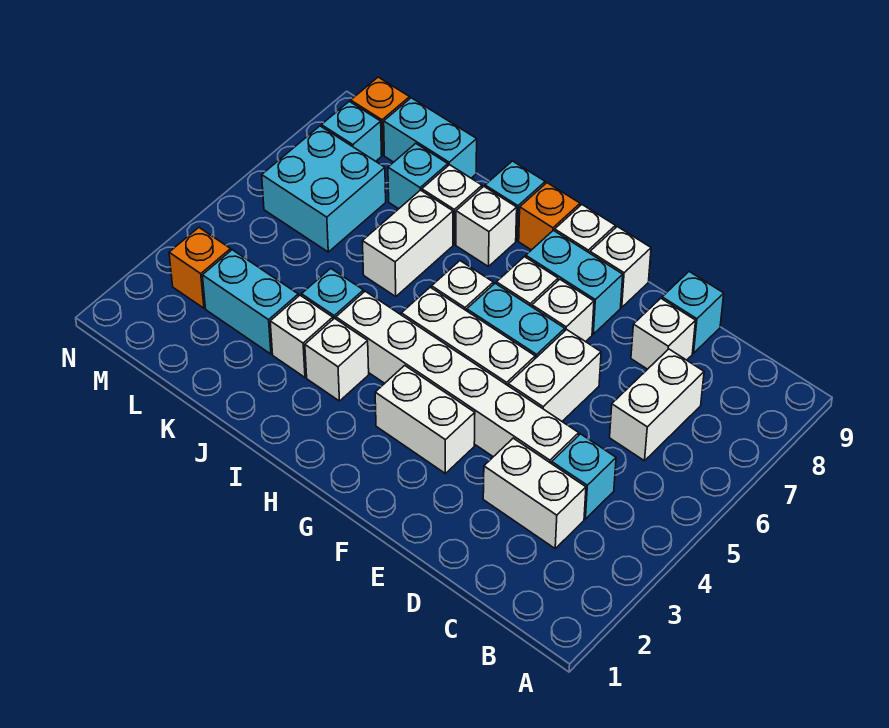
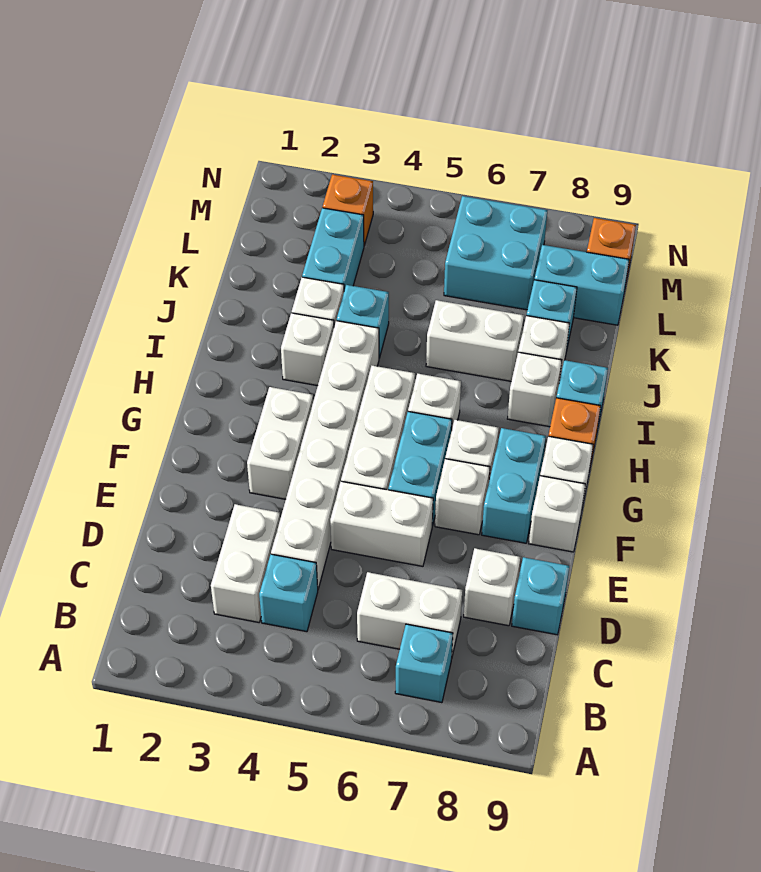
cyan brick K9:L9 level 1 -> cyan brick L8:L9 level 1
cyan brick M8 level 1 -> cyan brick B7 level 1

